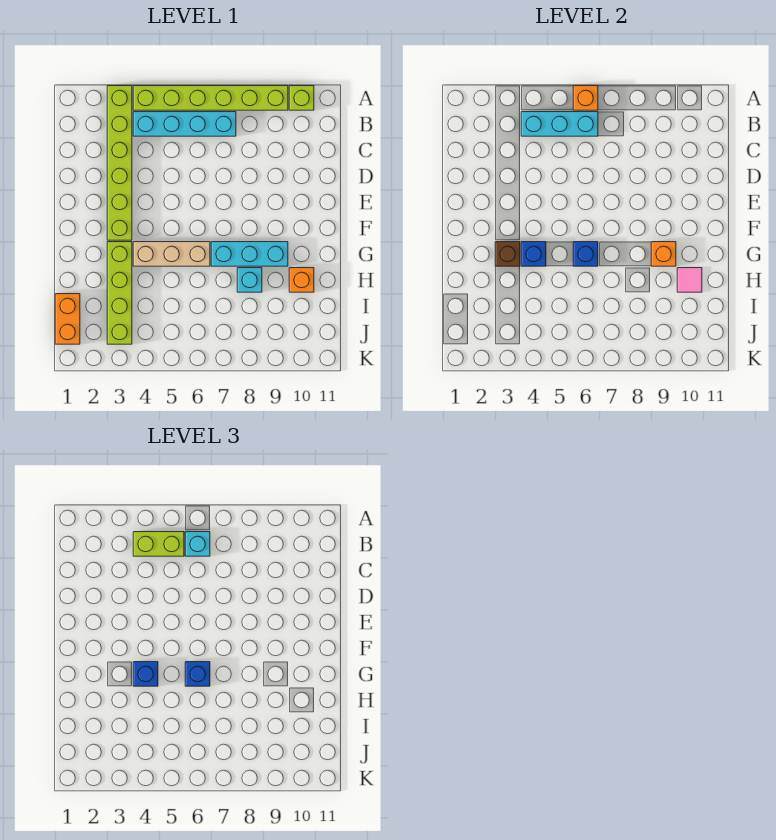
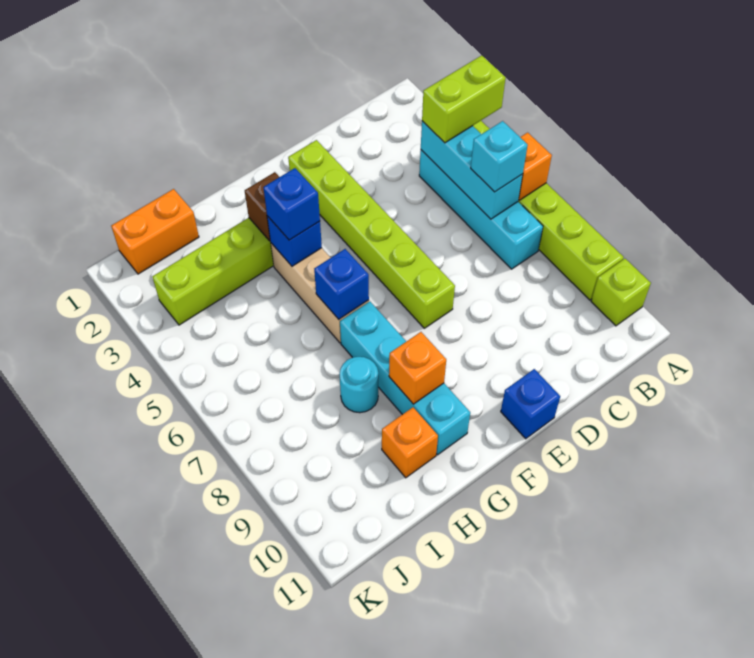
lime brick A3:F3 level 1 -> lime brick E2:E7 level 1
lime brick B4:B5 level 3 -> lime brick A4:B4 level 3
blue brick G6 level 3 -> blue brick E11 level 1
cyan brick G7:G9 level 1 -> cyan brick G7:G10 level 1
cyan brick H8 level 1 -> cyan round brick H8 level 1
pink tile H10 level 2 -> none

